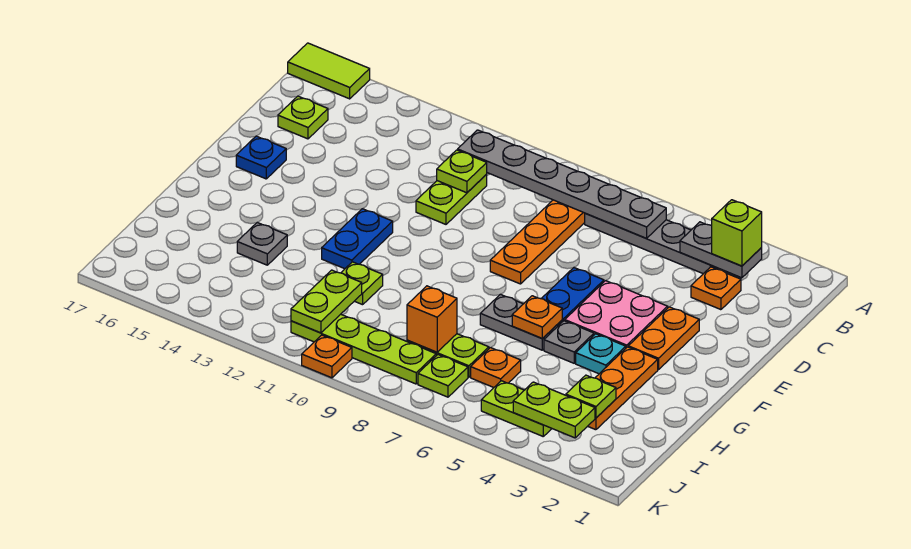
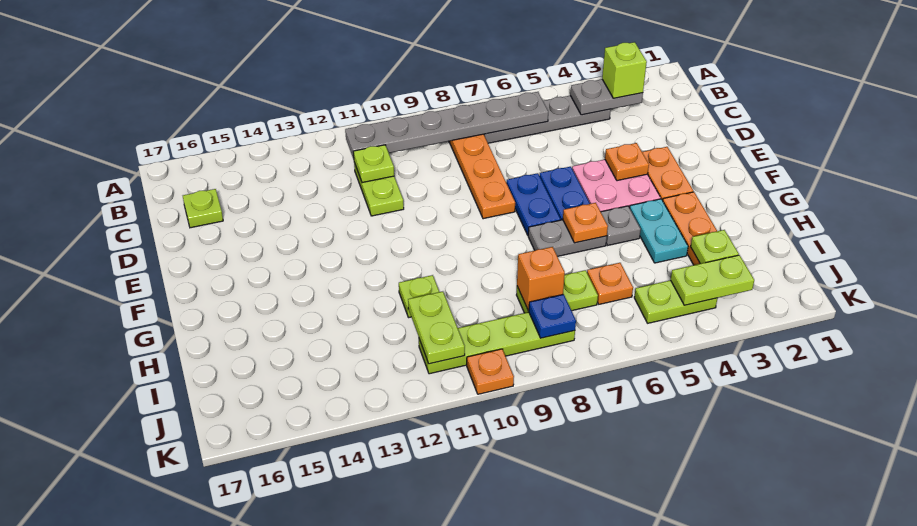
lime tile A16:A17 level 1 -> none
orange plate C3 level 1 -> orange plate E4 level 2
blue plate E16 level 1 -> blue plate J8 level 2
blue plate F12:G12 level 1 -> blue plate E7:F7 level 1
cyan plate G4 level 1 -> cyan plate G4:H4 level 1
grey plate H14 level 1 -> none
lime plate J7 level 1 -> none

